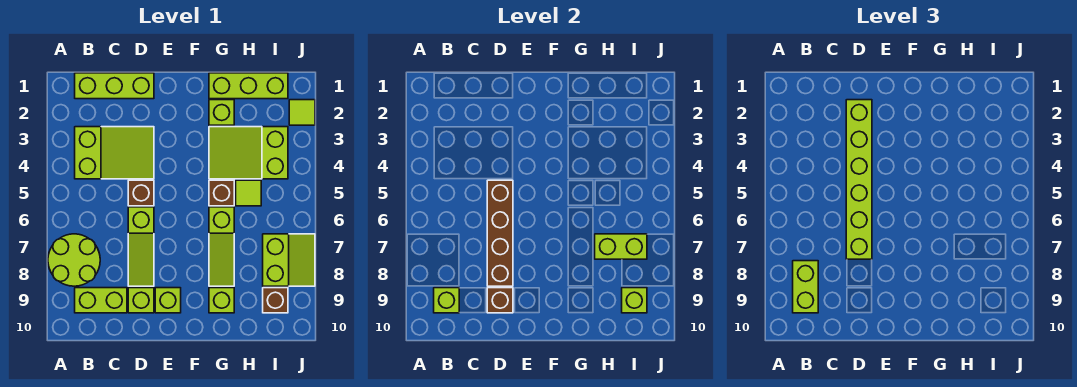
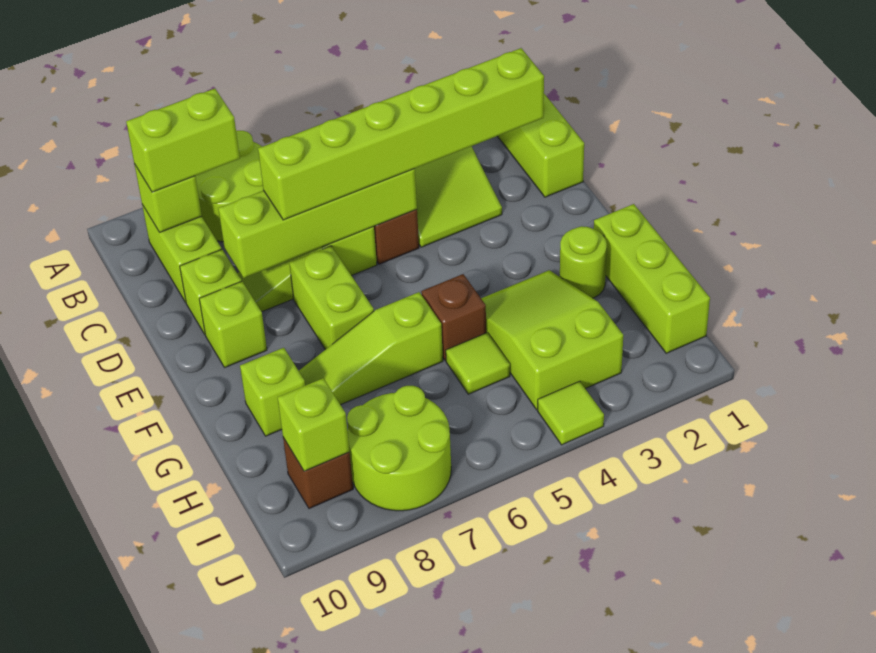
brown brick D5:D8 level 2 -> lime brick D5:D8 level 2
brown brick D9 level 2 -> none
lime brick G2 level 1 -> lime round brick G2 level 1
lime brick H7:I7 level 2 -> lime brick E7:F7 level 1
lime slope I7:J8 level 1 top I -> lime round brick I7:J8 level 1
lime tile J2 level 1 -> lime tile J4 level 1

